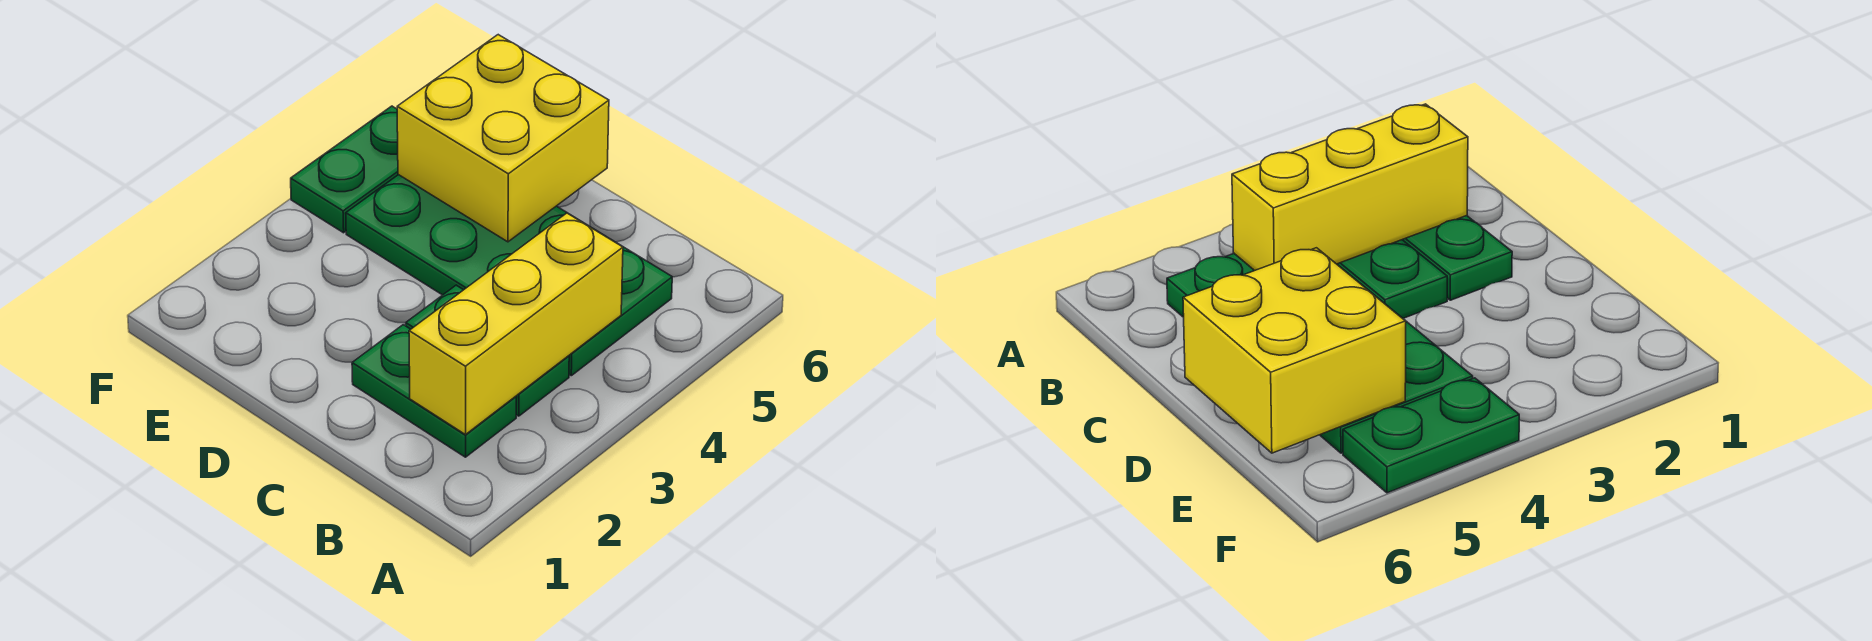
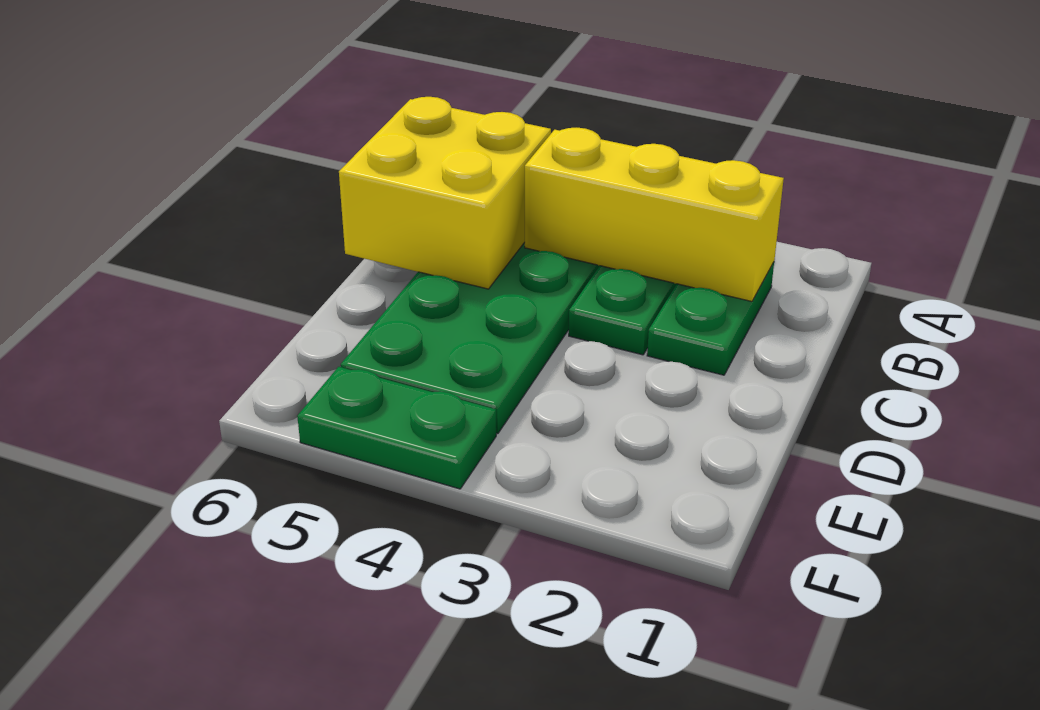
yellow brick D5:E6 level 2 -> yellow brick B5:C6 level 2

